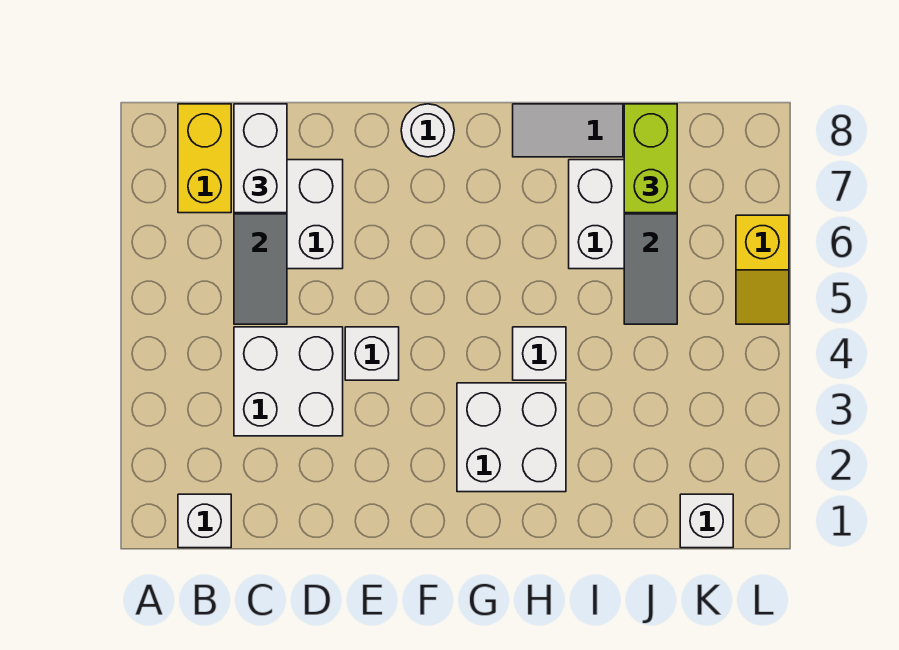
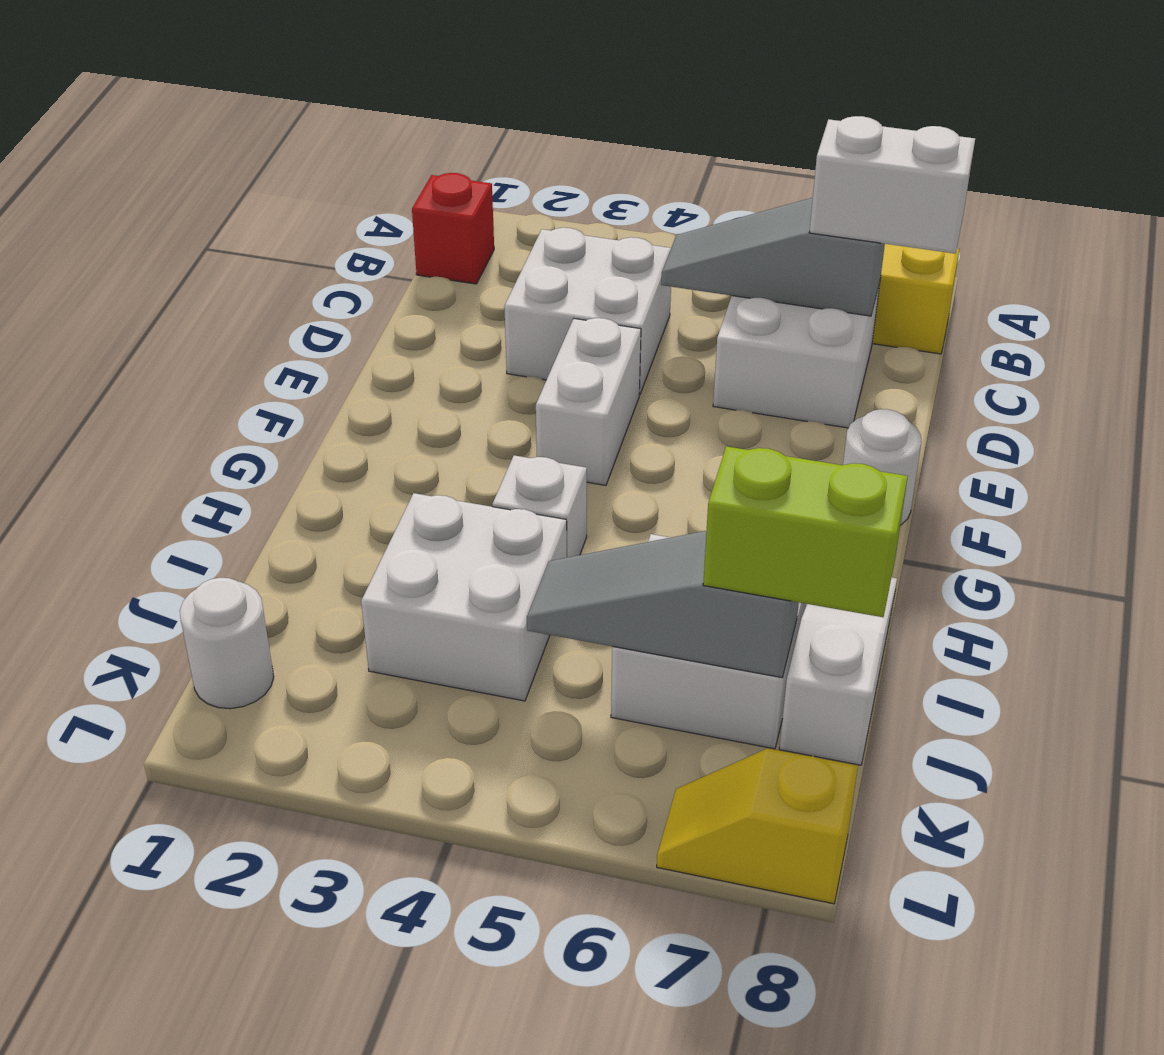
white brick B1 level 1 -> red brick B1 level 1
white brick E4 level 1 -> white brick E4:F4 level 1
white brick G2:H3 level 1 -> white brick I3:J4 level 1
white brick K1 level 1 -> white round brick K1 level 1
yellow slope L5:L6 level 1 top 6 -> yellow slope L7:L8 level 1 top 8

